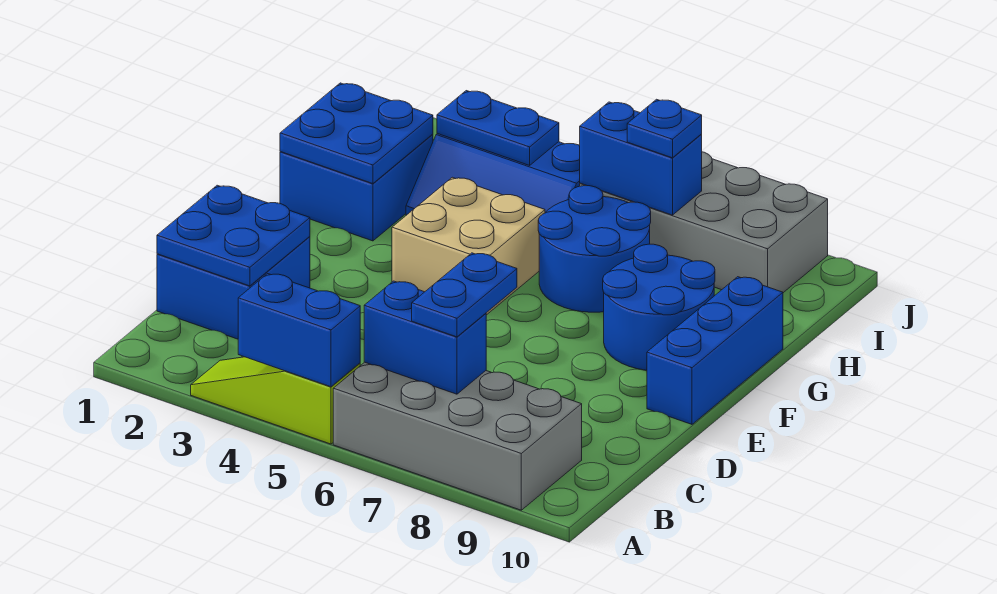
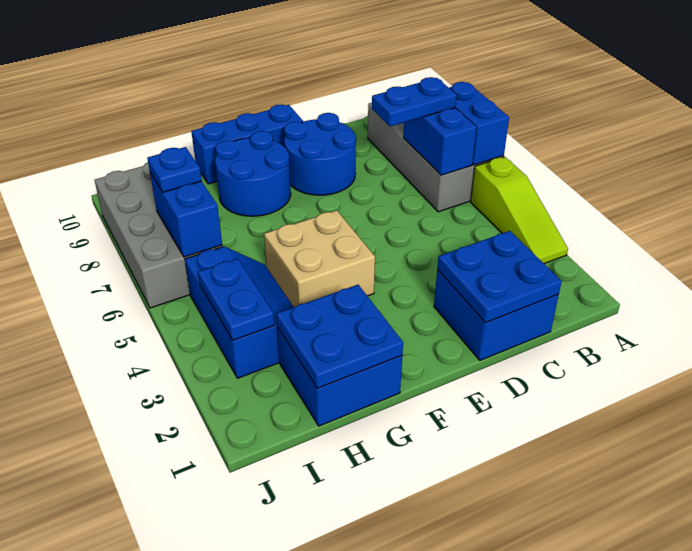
blue brick A4:A5 level 2 -> blue brick A6:A7 level 2
blue round brick G6:H7 level 1 -> blue round brick D8:E9 level 1

